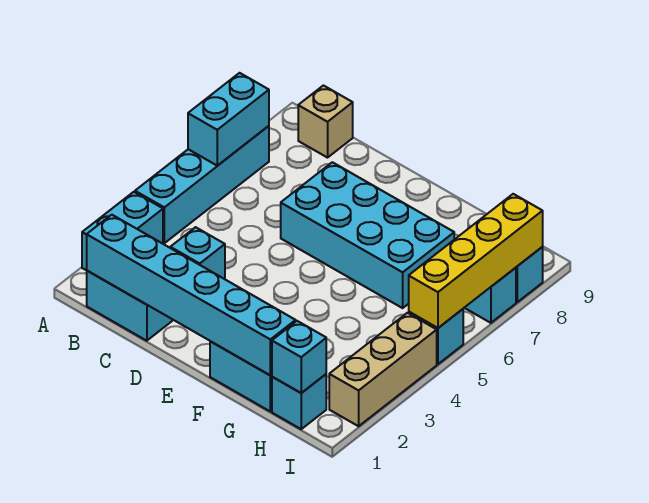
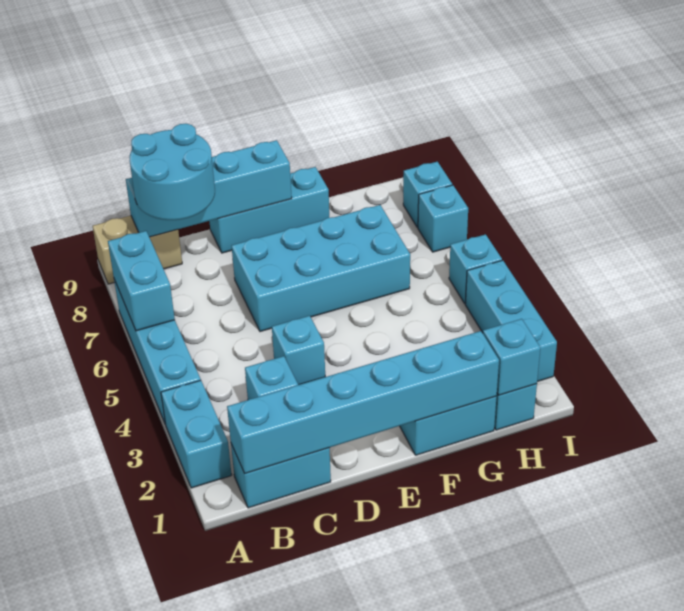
none -> cyan round brick B8:C9 level 3
tan brick B9 level 1 -> tan brick A9:B9 level 1
none -> cyan brick B9:E9 level 2
none -> cyan brick D4 level 1
none -> cyan brick D9:F9 level 1
tan brick I2:I4 level 1 -> cyan brick I2:I4 level 1
yellow brick I5:I8 level 2 -> none

